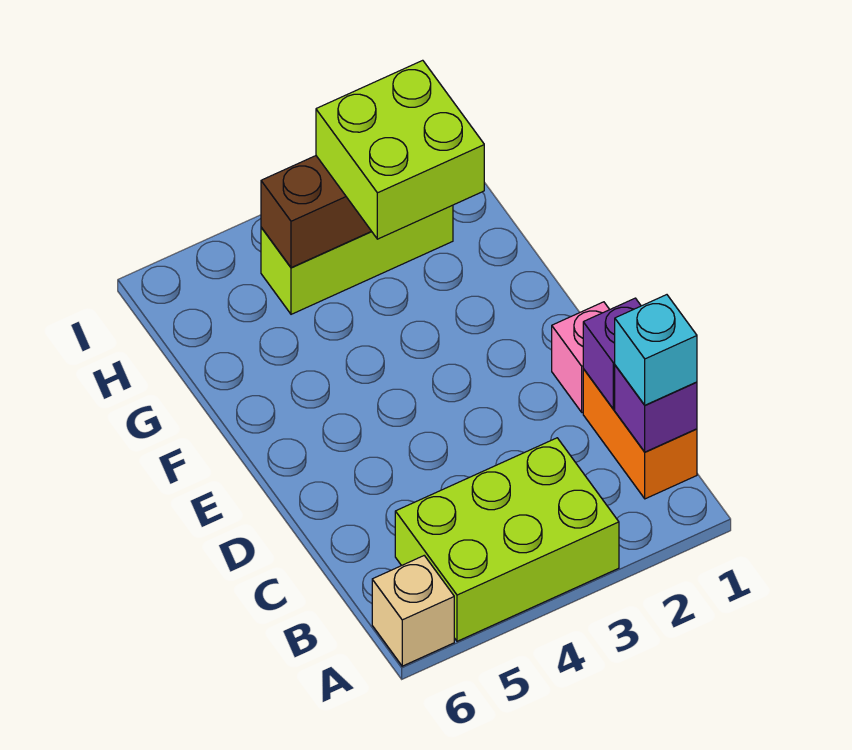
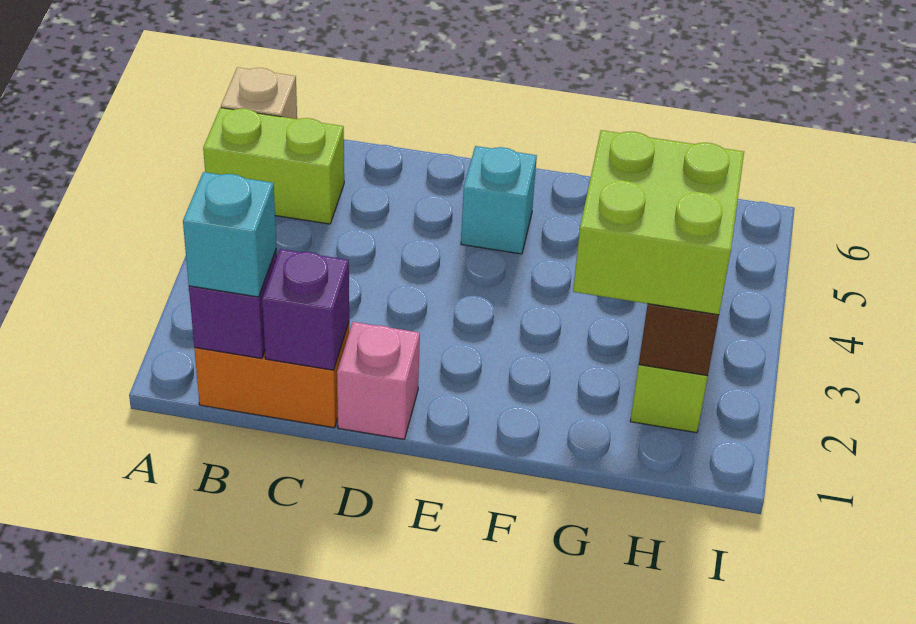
lime brick A3:B5 level 1 -> lime brick A5:B5 level 1
none -> cyan brick E5 level 1

